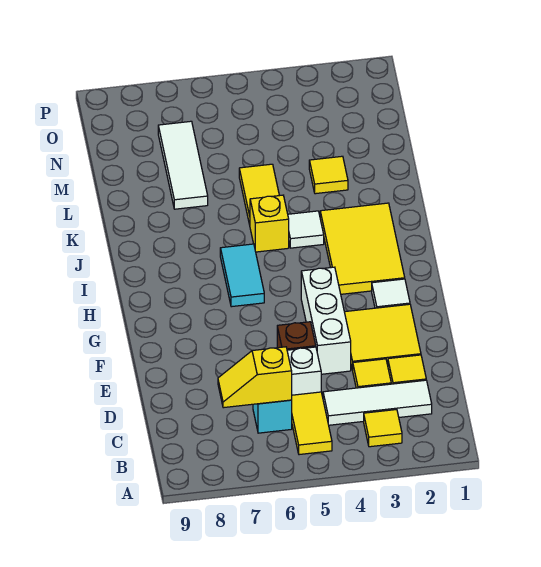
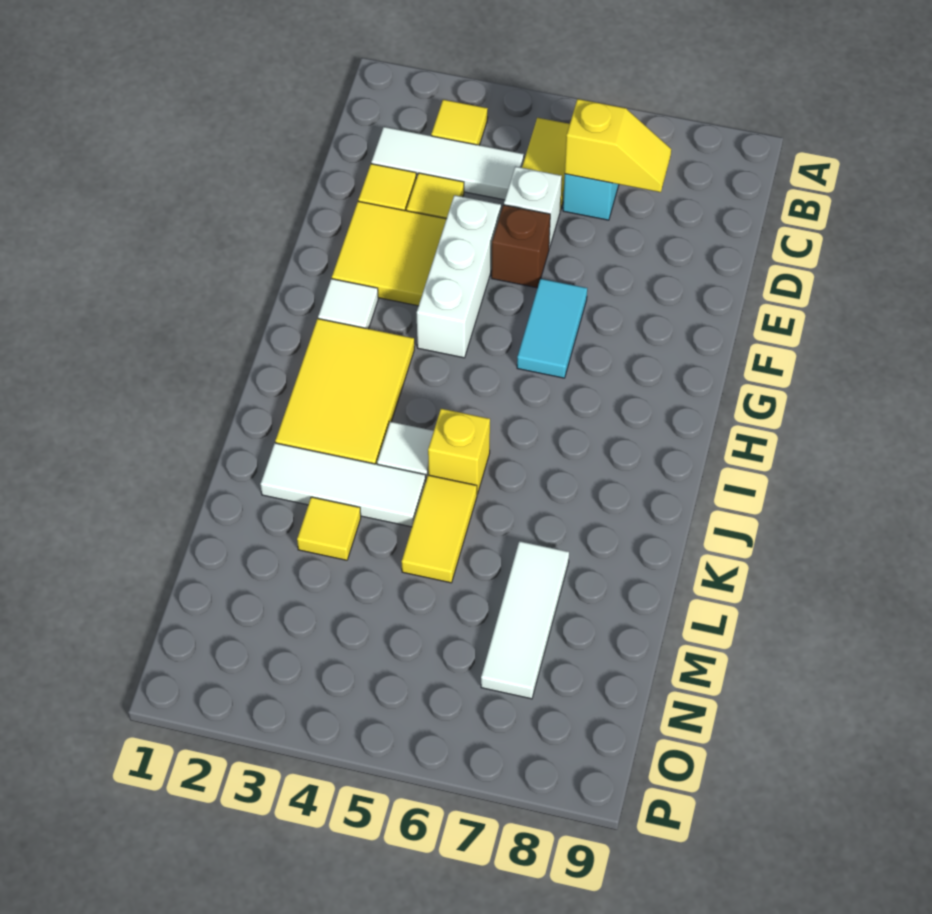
cyan tile H6:I6 level 1 -> cyan tile F6:G6 level 1
none -> white tile K2:K4 level 1

